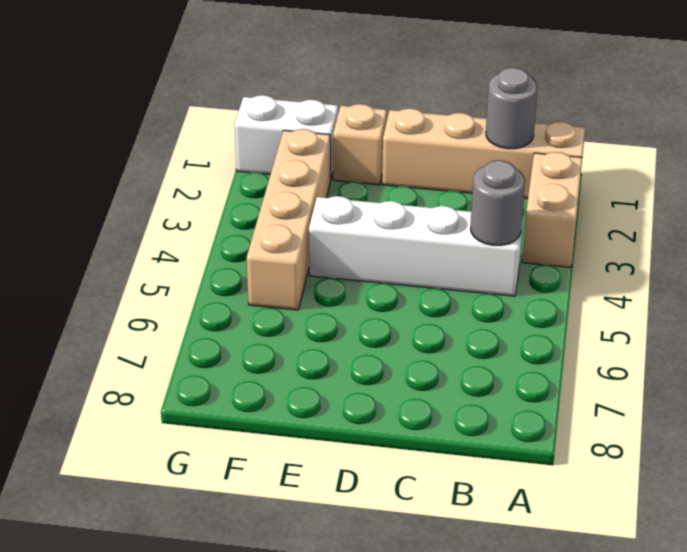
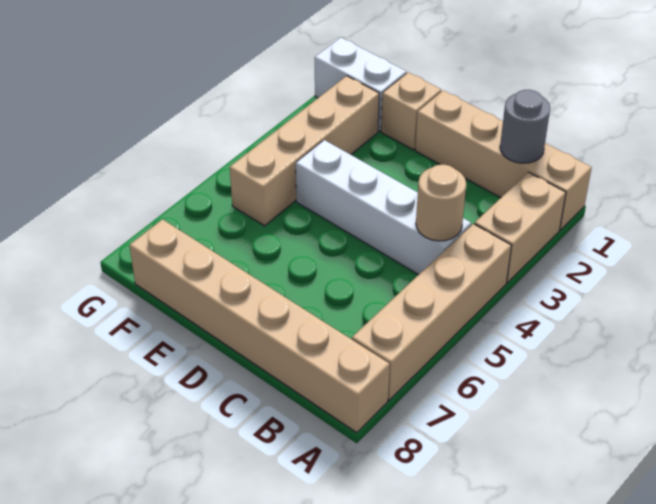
none -> tan brick A4:A7 level 1
none -> tan brick A8:F8 level 1
grey round brick B4 level 2 -> tan round brick B4 level 2

